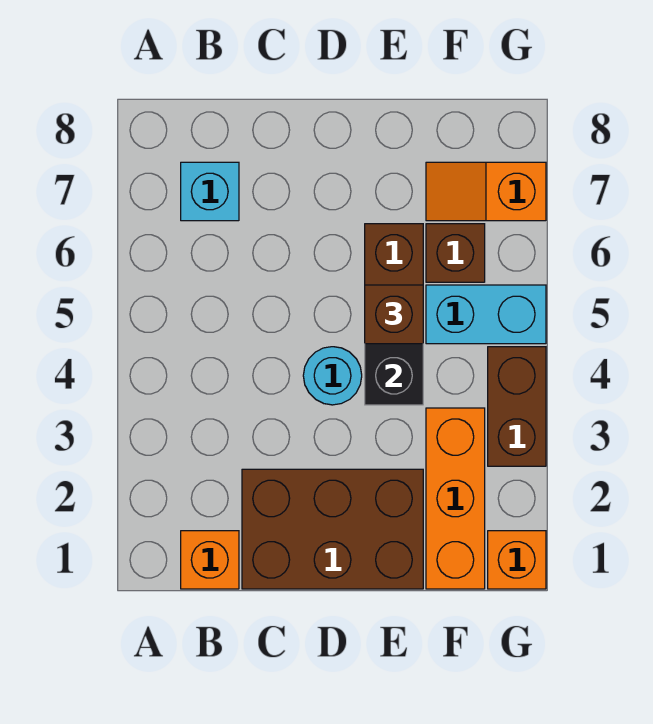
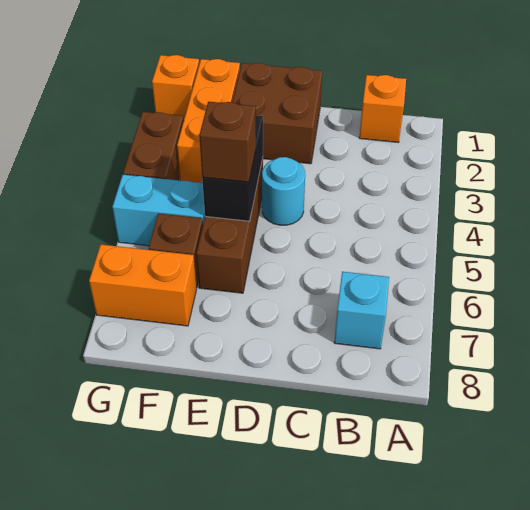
brown brick C1:E2 level 1 -> brown brick D1:E2 level 1
orange slope F7:G7 level 1 top G -> orange brick F7:G7 level 1

